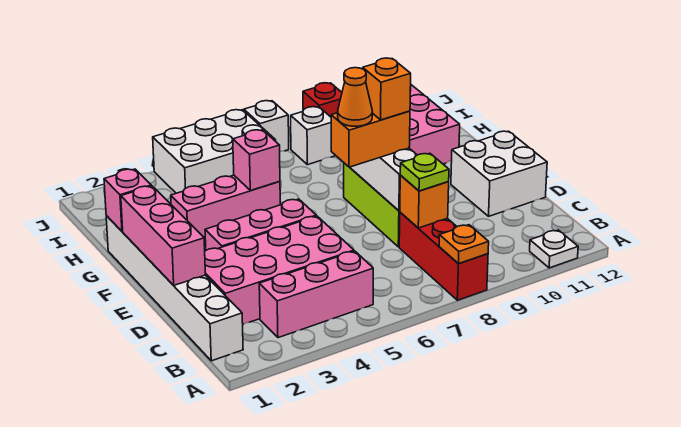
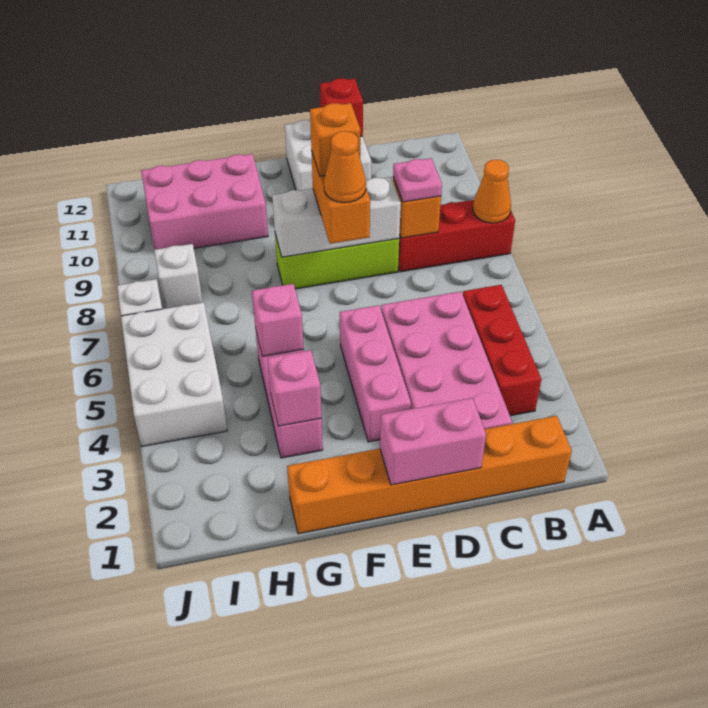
orange plate A8 level 2 -> orange cone A8 level 2
white plate A11 level 1 -> none
white brick B1:G1 level 1 -> orange brick B1:G1 level 1
pink brick B3:B5 level 1 -> red brick B3:B5 level 1
lime plate C8 level 3 -> pink plate C8 level 3
pink brick D1:F1 level 2 -> pink brick D1:E1 level 2
pink brick G1 level 2 -> pink brick G3 level 2
red brick J9 level 1 -> red brick D12 level 2

